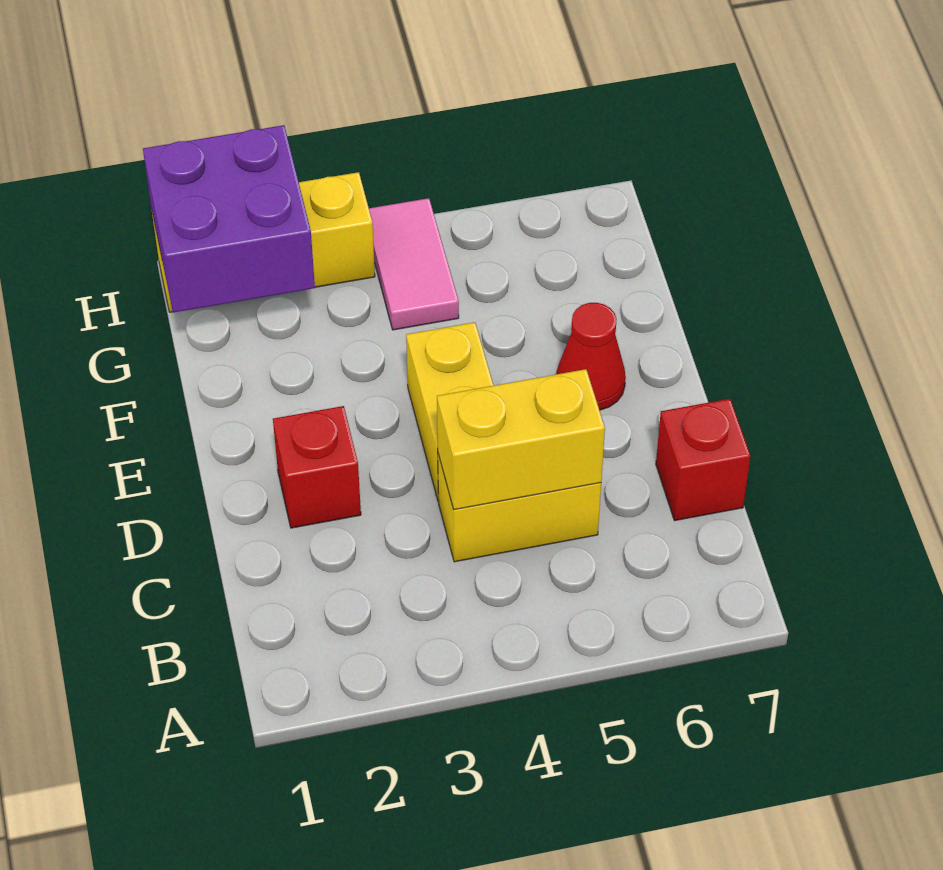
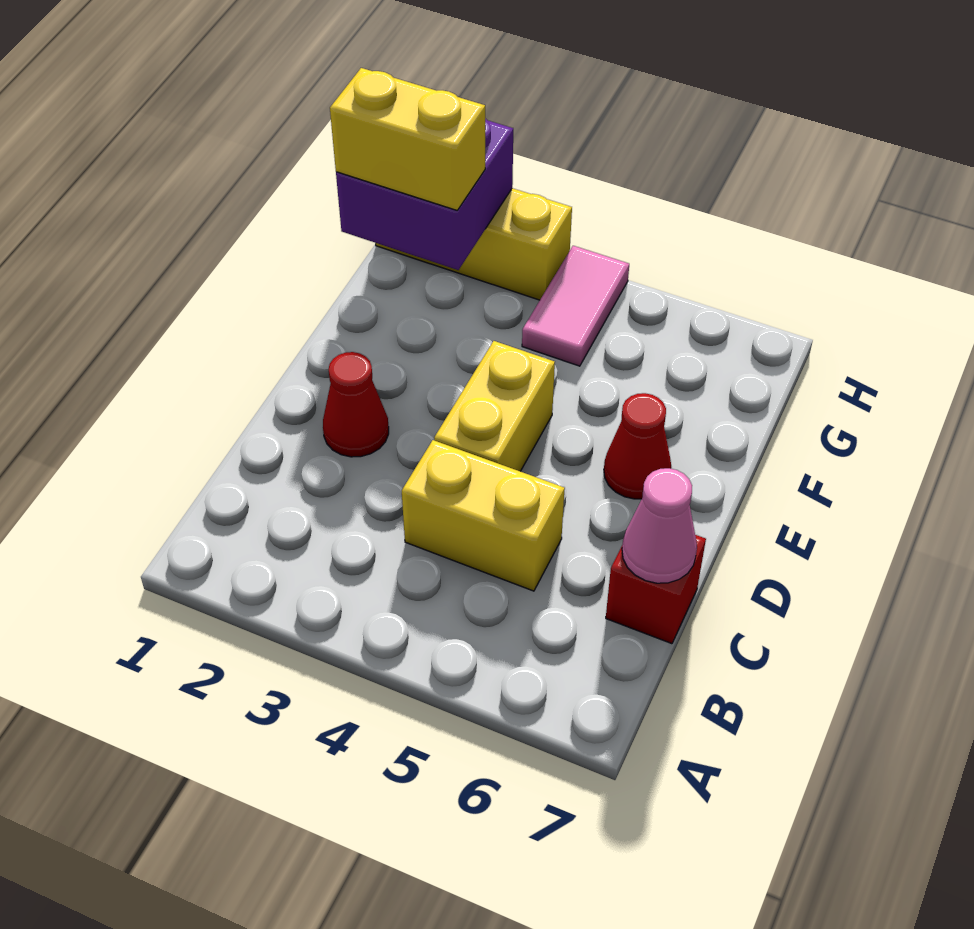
yellow brick C4:C5 level 2 -> yellow brick G1:G2 level 3
none -> pink cone C7 level 2
red brick D2 level 1 -> red cone D2 level 1

